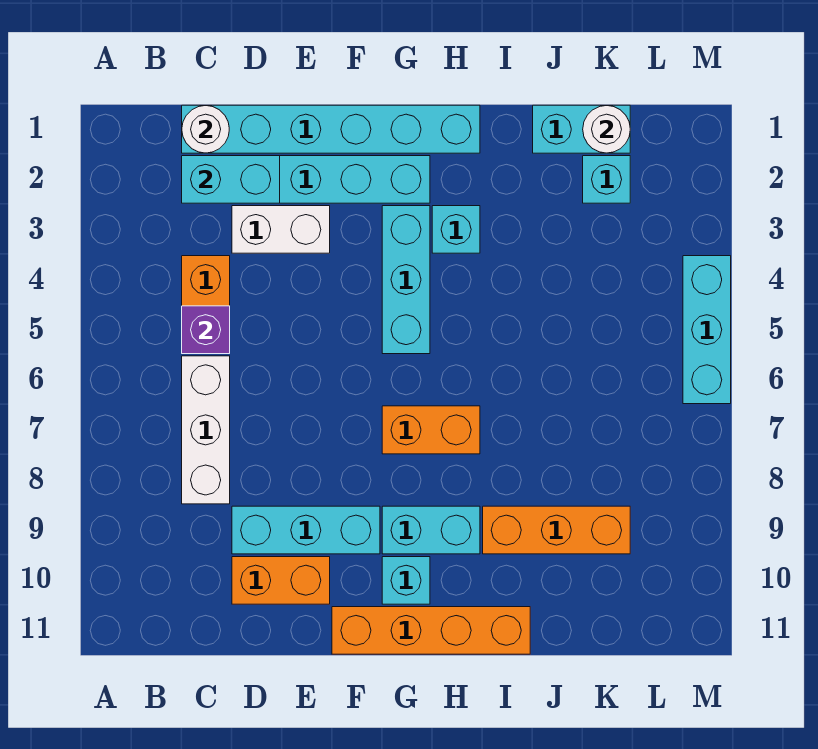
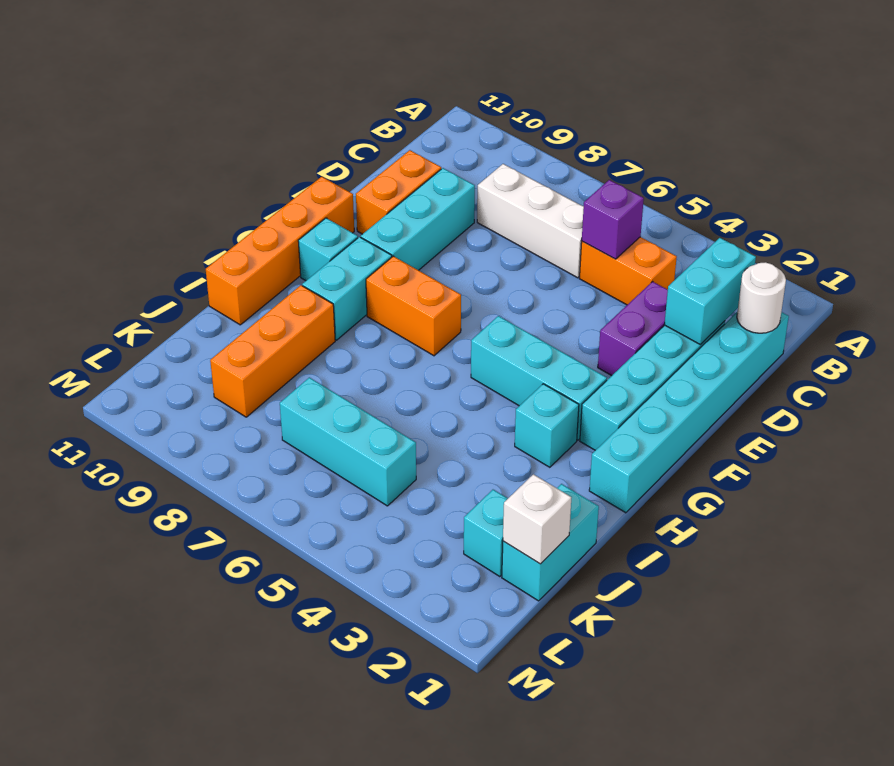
white brick D3:E3 level 1 -> purple brick D3:E3 level 1
orange brick G7:H7 level 1 -> orange brick G7:G8 level 1
white round brick K1 level 2 -> white brick K1 level 2
cyan brick M4:M6 level 1 -> cyan brick K5:K7 level 1

